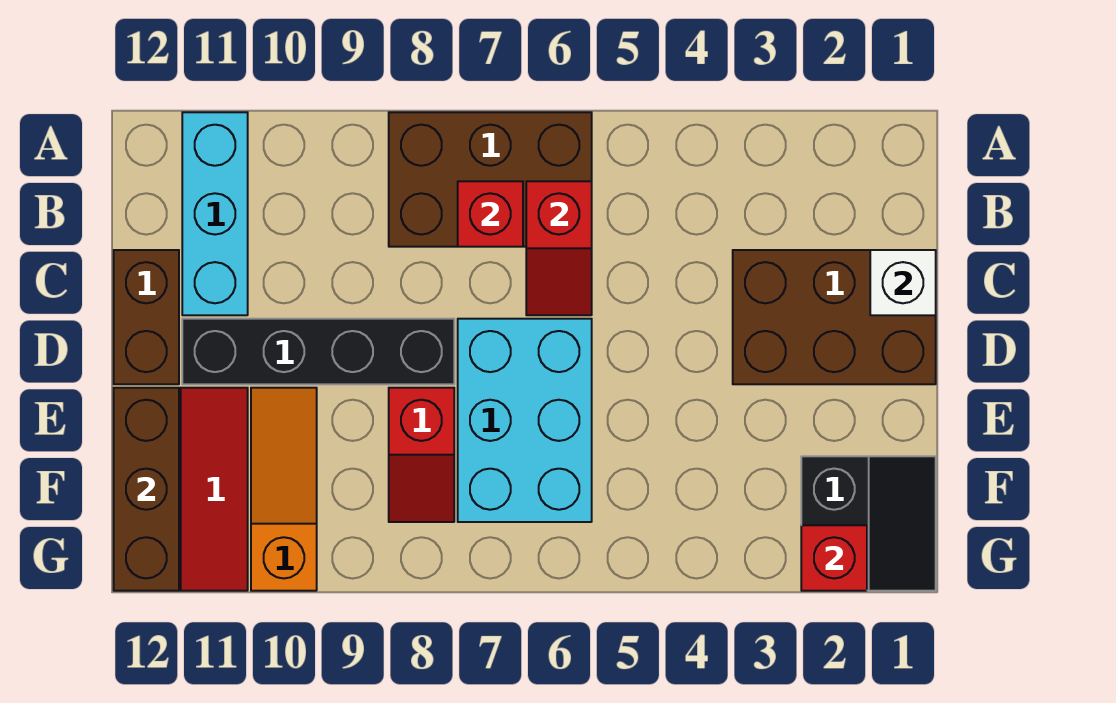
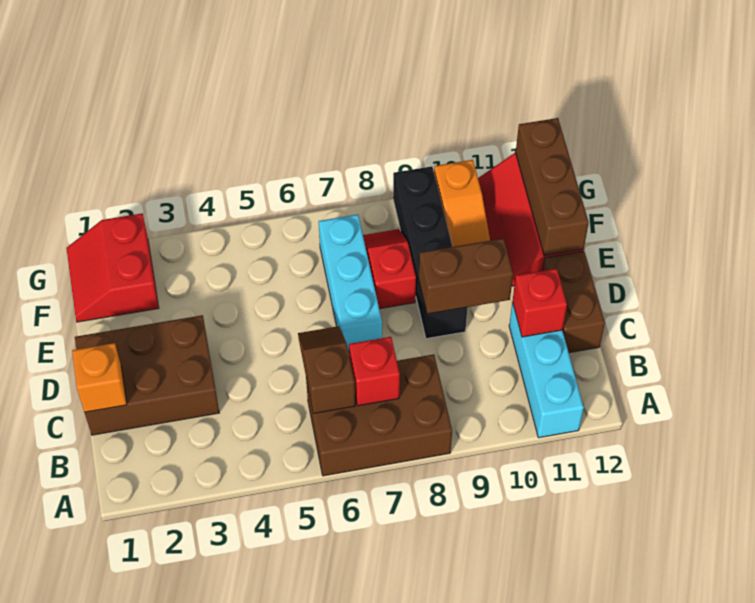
red slope B6:C6 level 2 top B -> brown slope B6:C6 level 2 top B
white brick C1 level 2 -> orange brick C1 level 2
cyan brick D6:F7 level 1 -> cyan brick D7:F7 level 1
black brick D8:D11 level 1 -> black brick D9:G9 level 1
none -> brown brick D9:D10 level 2
black slope F1:G2 level 1 top 2 -> red slope F1:G2 level 1 top 2
red brick G2 level 2 -> red brick C11 level 2

